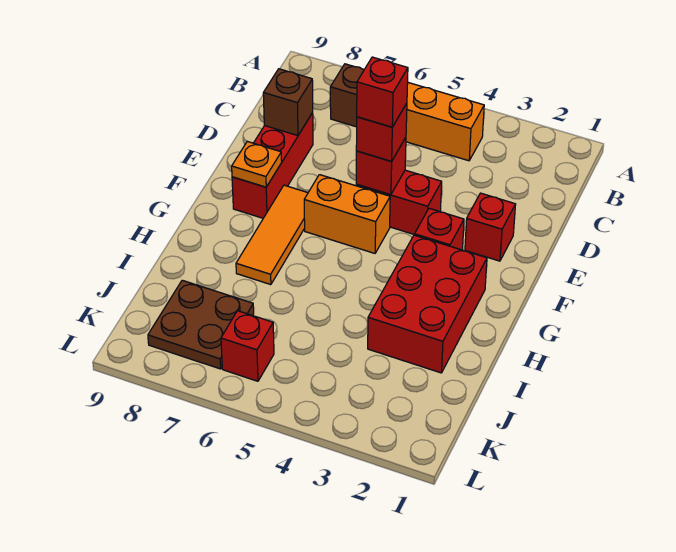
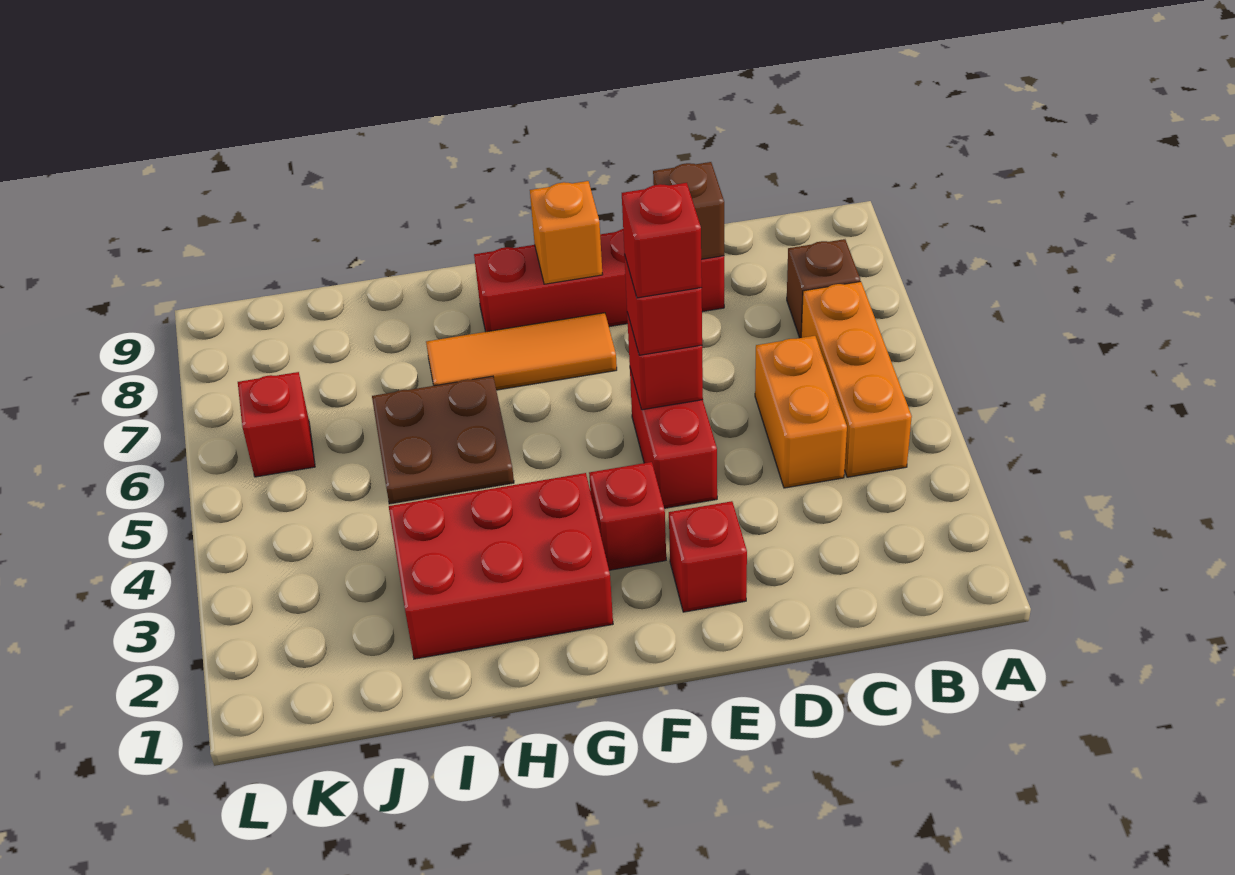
red brick D8:F8 level 1 -> red brick D8:G8 level 1
orange brick F5:F6 level 1 -> orange brick C4:C5 level 1
orange plate F8 level 2 -> orange brick F8 level 2
brown plate J7:K8 level 1 -> brown plate H5:I6 level 1

